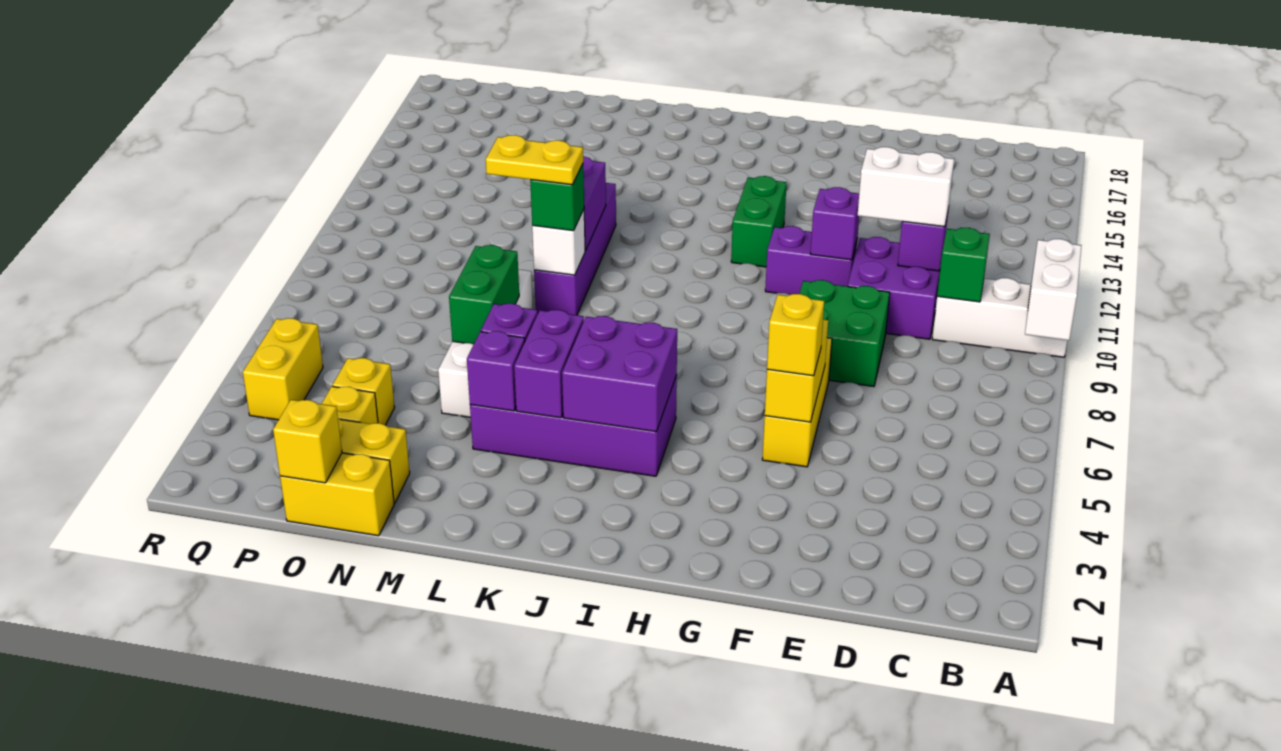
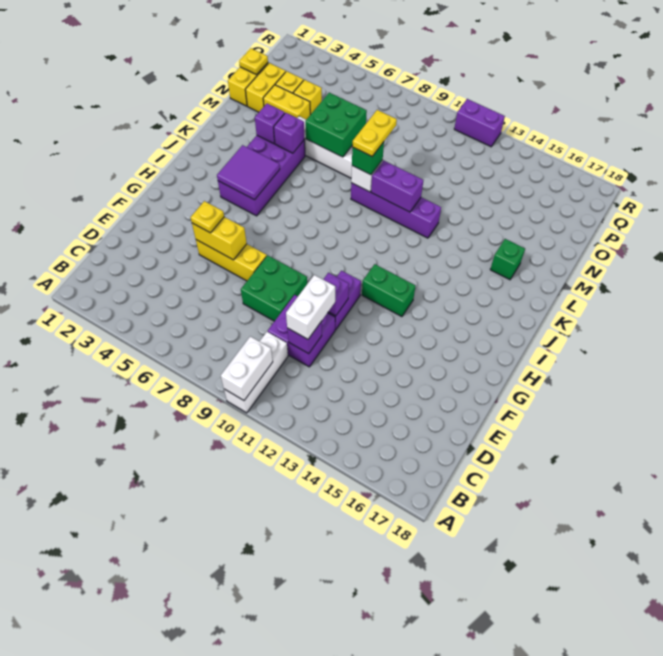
white brick A9:A10 level 2 -> white brick A10:B10 level 2
green brick C10 level 2 -> green brick L16 level 1
yellow brick F5 level 3 -> yellow plate F5 level 3
purple brick I4:J5 level 2 -> purple tile I4:J5 level 2
purple brick K4:K5 level 2 -> purple brick R11:R12 level 1
green brick M6:M7 level 2 -> green brick M6:N7 level 2
yellow brick O1 level 2 -> yellow plate O1 level 2
yellow brick Q4:Q5 level 1 -> yellow brick N3:N4 level 1

